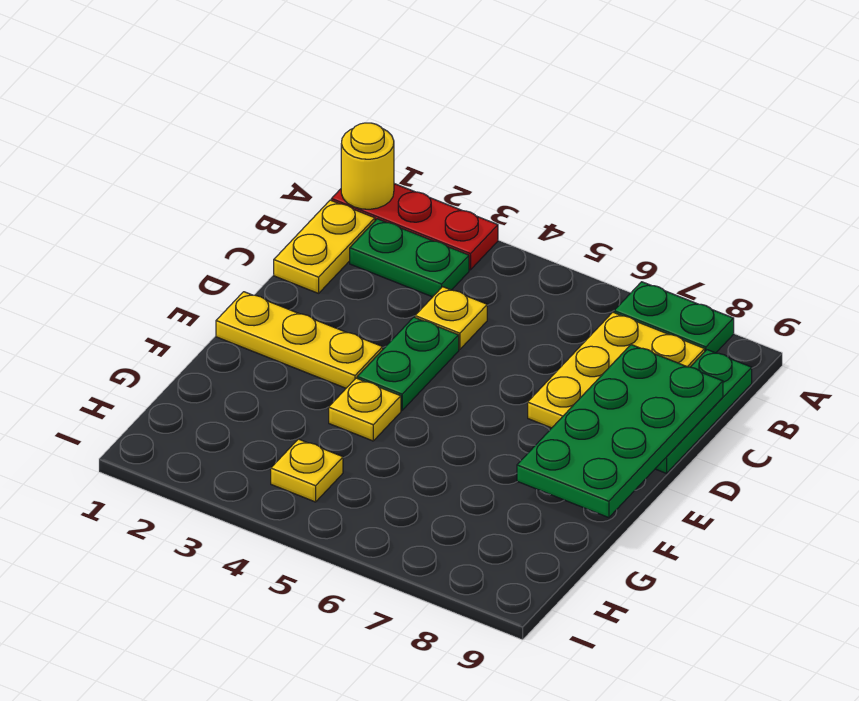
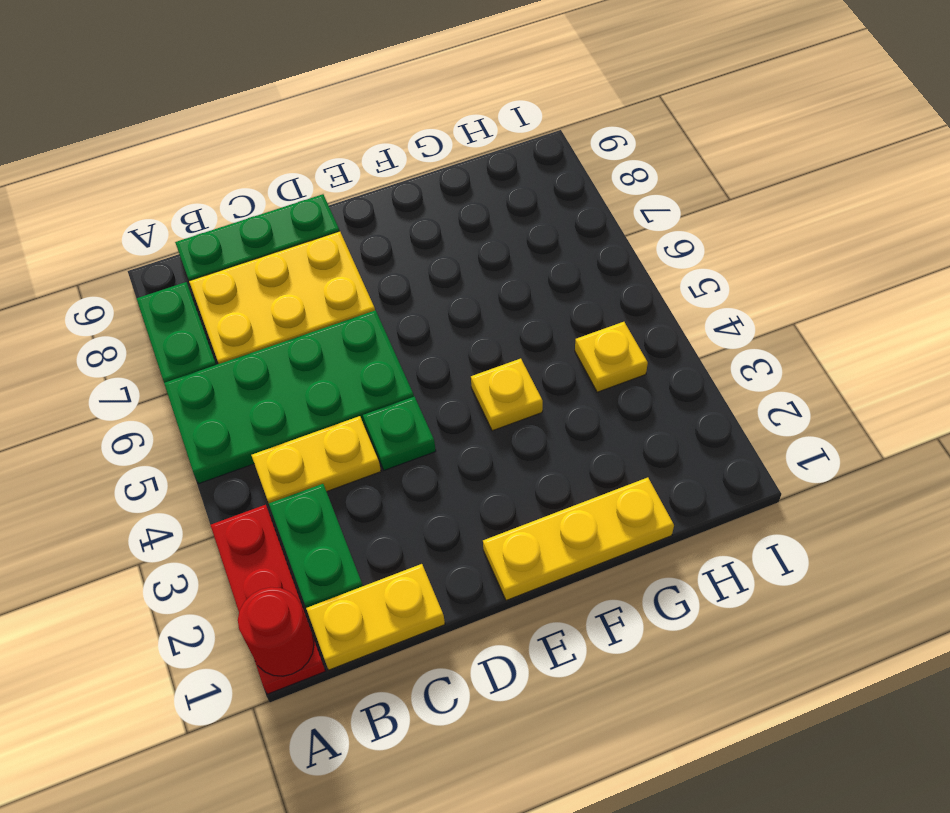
yellow round brick A1 level 2 -> red round brick A1 level 2
yellow plate C4 level 1 -> yellow plate B4:C4 level 1
green plate C8:F9 level 2 -> green plate A5:D6 level 1
green plate D4:E4 level 1 -> green plate D4 level 1
yellow plate E1:E3 level 1 -> yellow plate E1:G1 level 1

